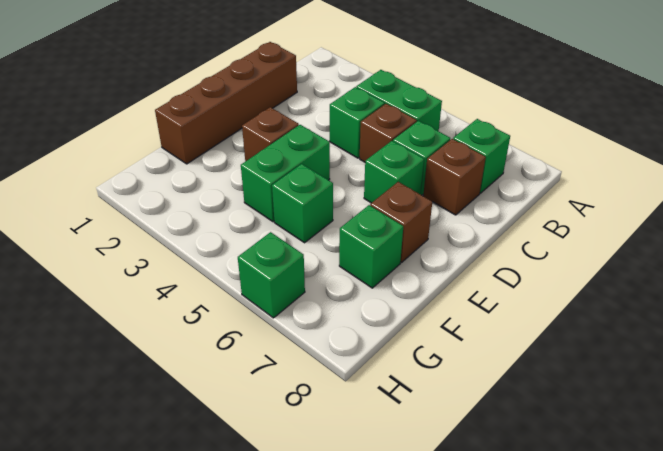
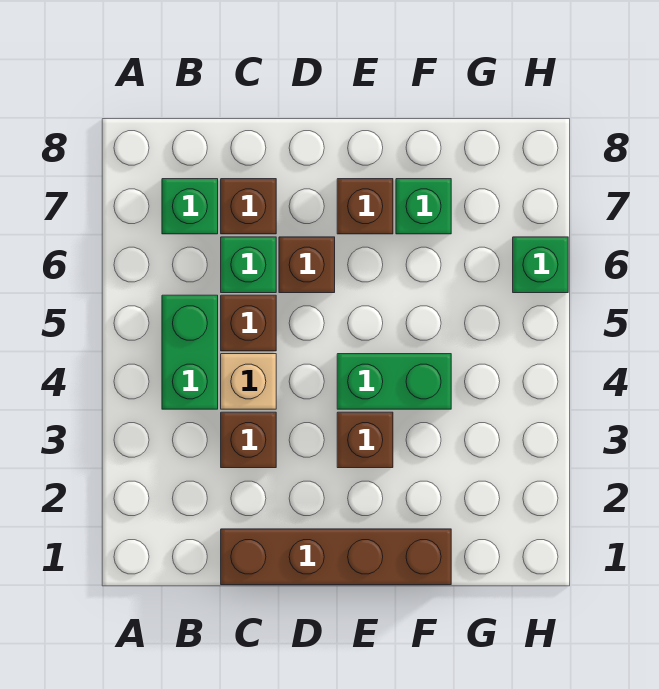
none -> brown brick C3 level 1
green brick C4 level 1 -> tan brick C4 level 1
green brick D6 level 1 -> brown brick D6 level 1
green brick F5 level 1 -> none

